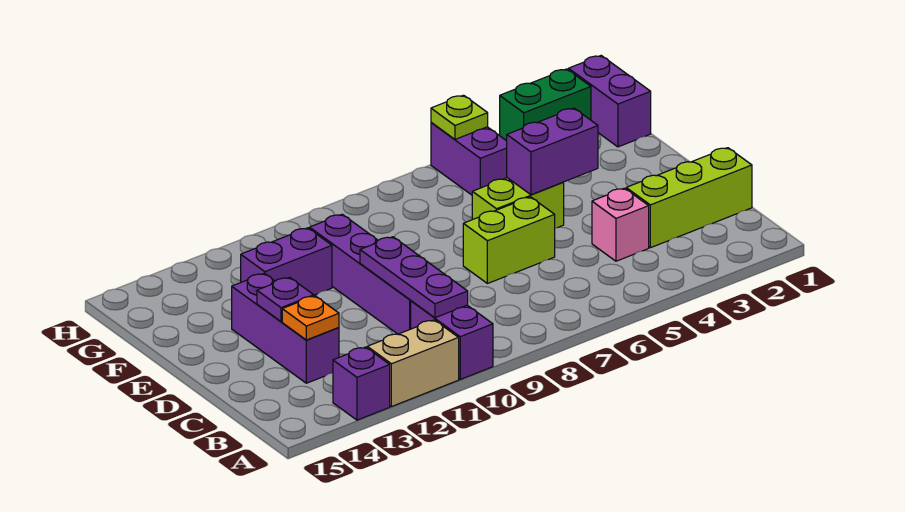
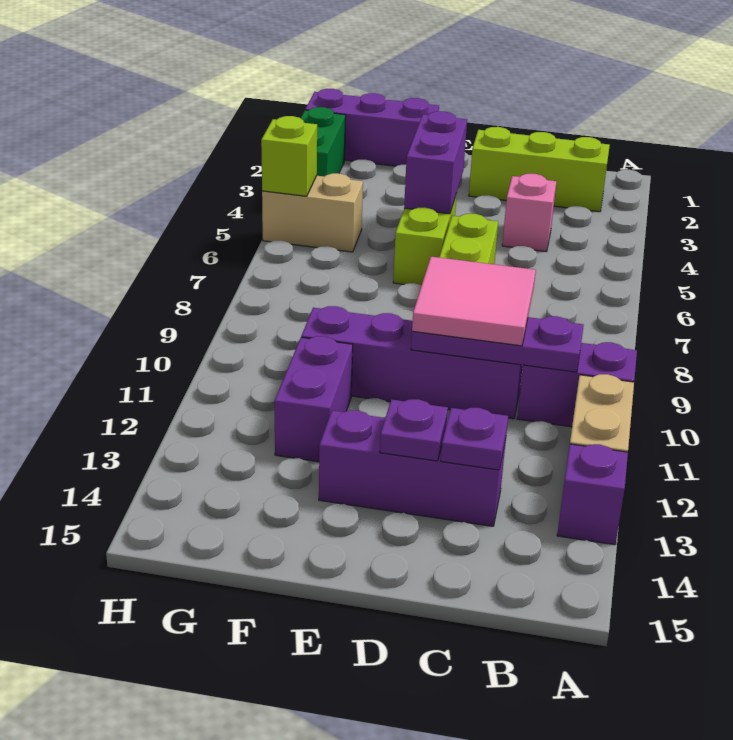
lime brick C1:C3 level 1 -> lime brick B2:D2 level 1
none -> pink tile C9:D10 level 3
orange plate C13 level 2 -> purple plate C13 level 2
purple brick G1:H1 level 1 -> purple brick F1:H1 level 1
purple brick G5:H5 level 1 -> tan brick G5:H5 level 1
lime plate H5 level 2 -> lime brick H5 level 2

